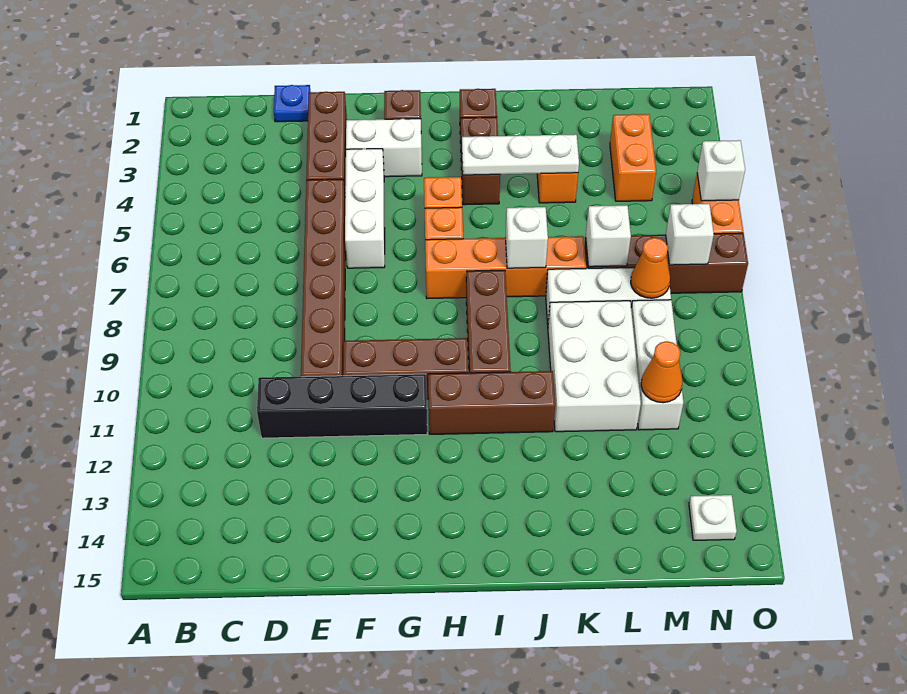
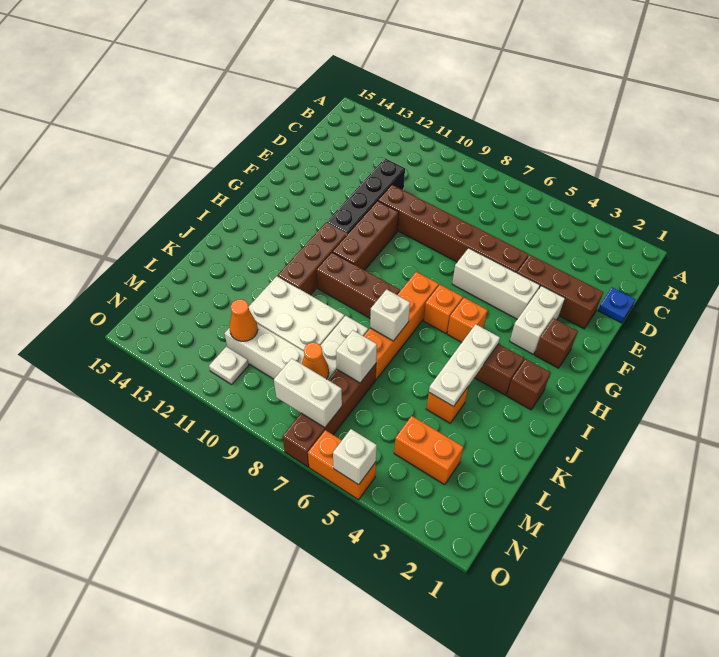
white brick N7 level 2 -> white brick N7:N8 level 2
white plate N14 level 1 -> white plate N11 level 1

